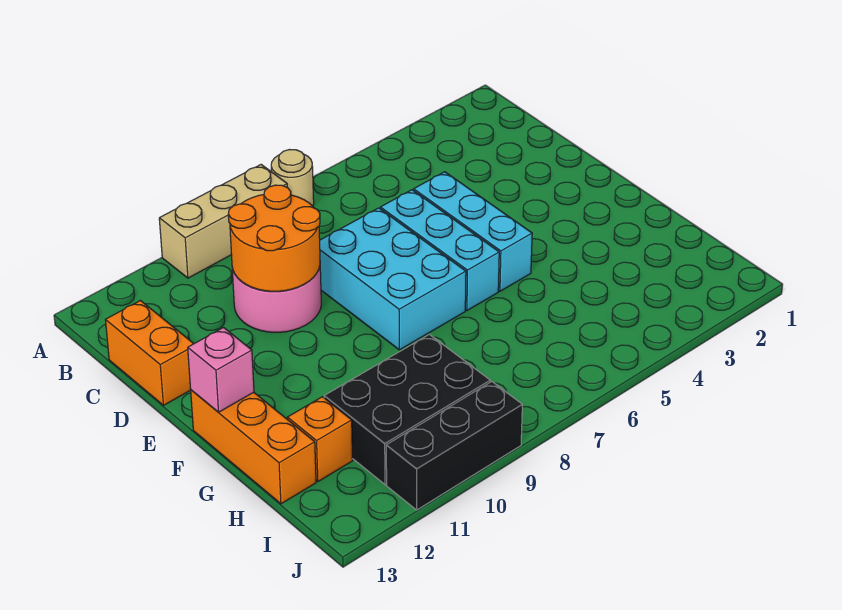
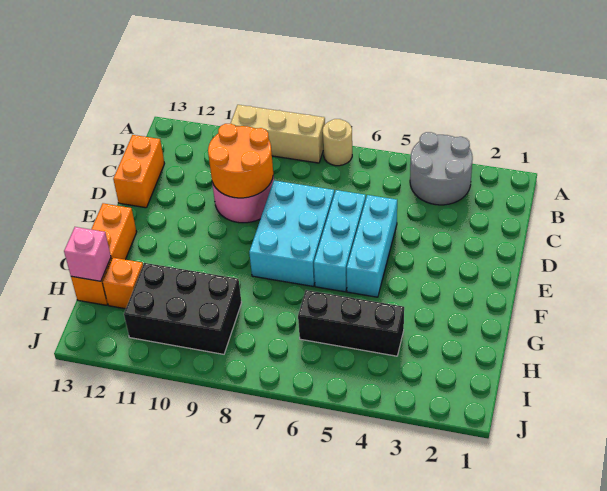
none -> grey round brick A3:B4 level 1
pink brick F13 level 2 -> pink brick H13 level 2
black brick J9:J11 level 1 -> black brick H4:H6 level 1

